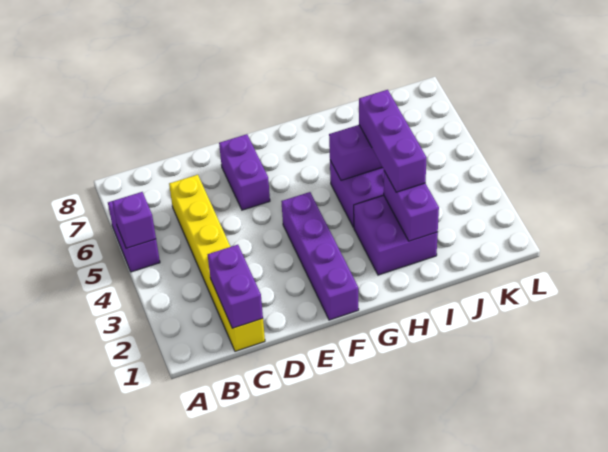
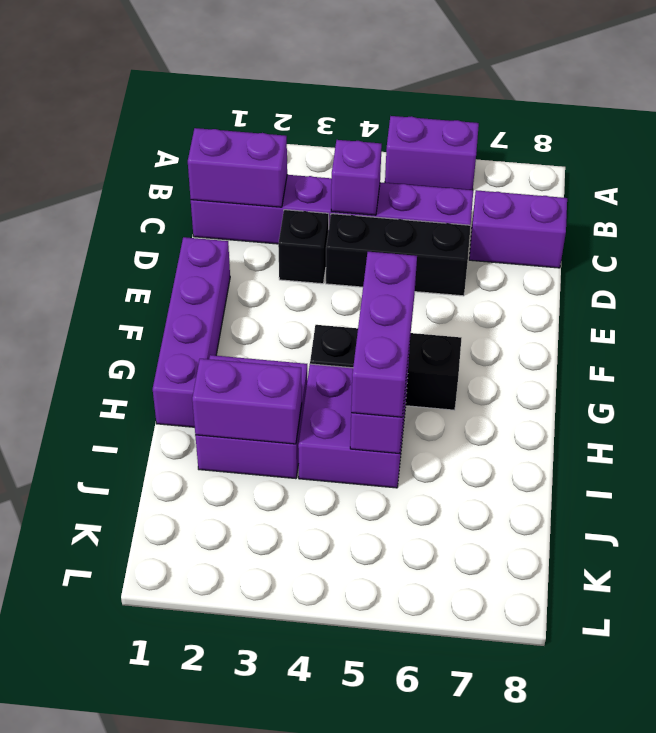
purple brick A5 level 2 -> purple brick C4 level 2
yellow brick C1:C6 level 1 -> purple brick C1:C6 level 1
none -> black brick D3 level 1
none -> black brick D4:D6 level 1
purple brick E6:E7 level 1 -> purple brick C7:C8 level 1
purple brick F1:F4 level 1 -> purple brick E1:H1 level 1
none -> black brick G4:G6 level 1
purple brick I3:I5 level 3 -> purple brick G5:I5 level 3

